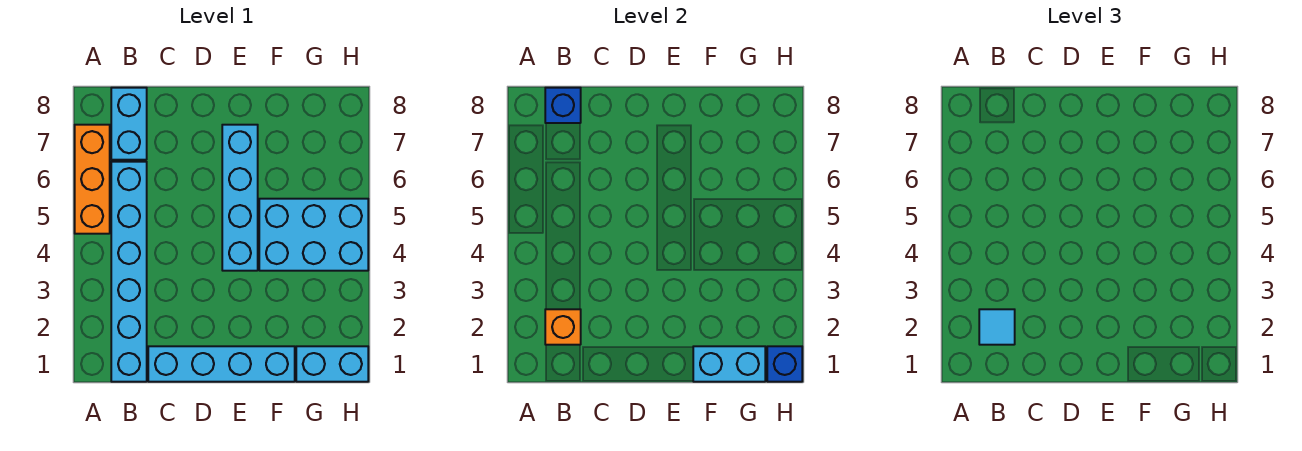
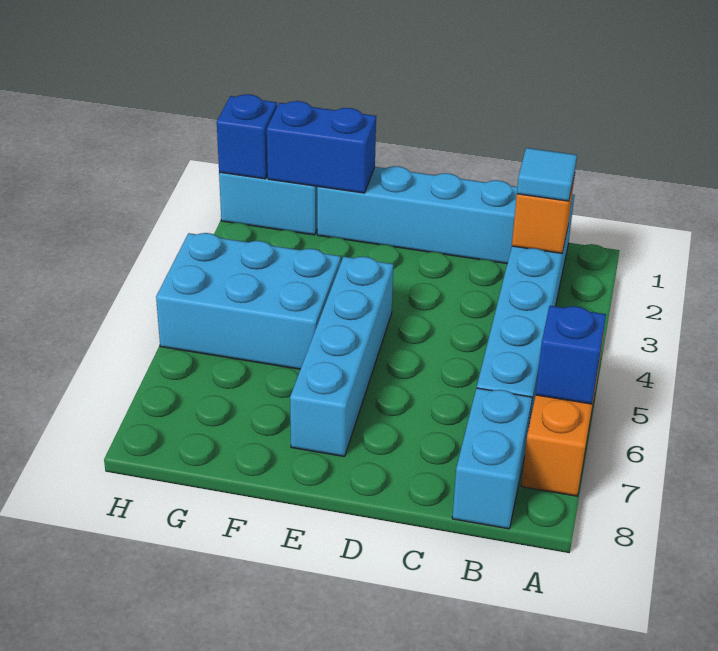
blue brick B8 level 2 -> blue brick A6 level 2
cyan brick F1:G1 level 2 -> blue brick F1:G1 level 2

